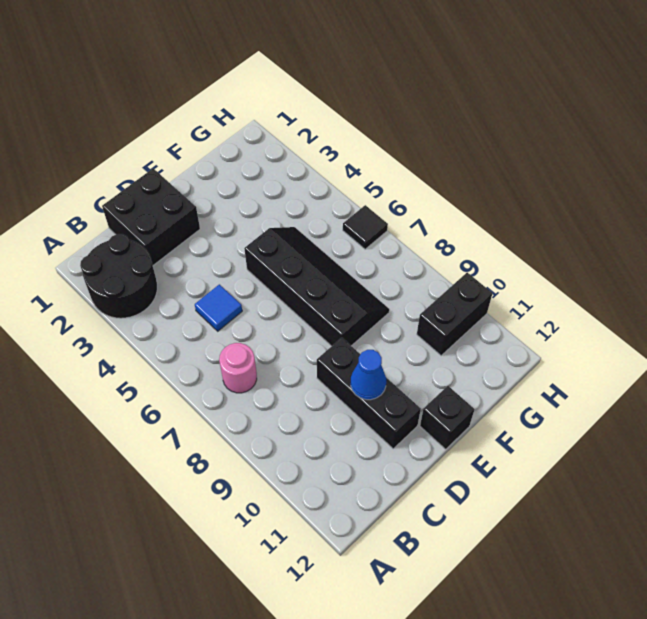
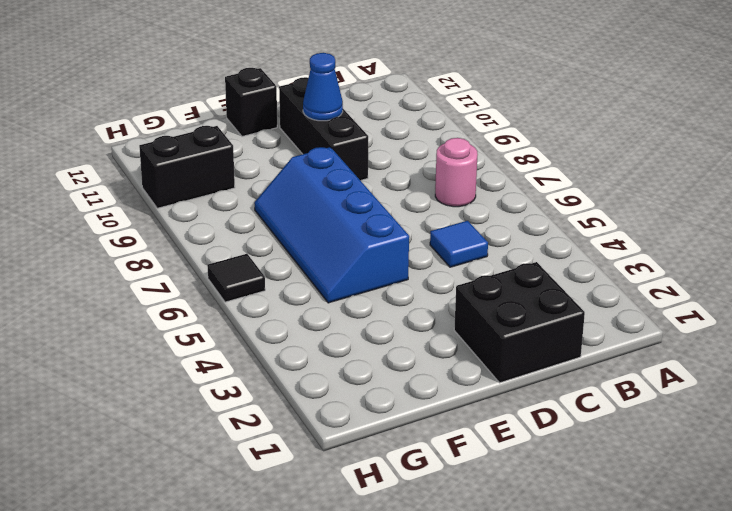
black round brick A2:B3 level 1 -> none
black slope E5:F8 level 1 top E -> blue slope E5:F8 level 1 top E

